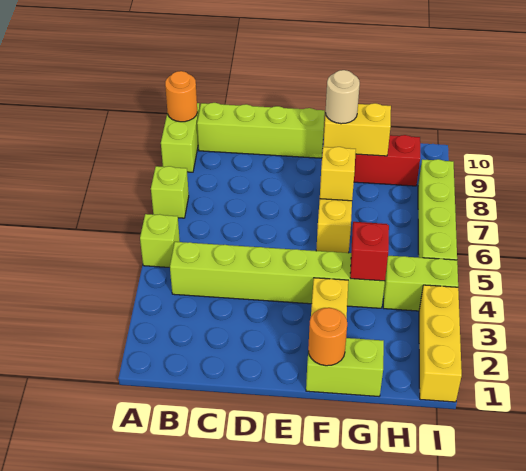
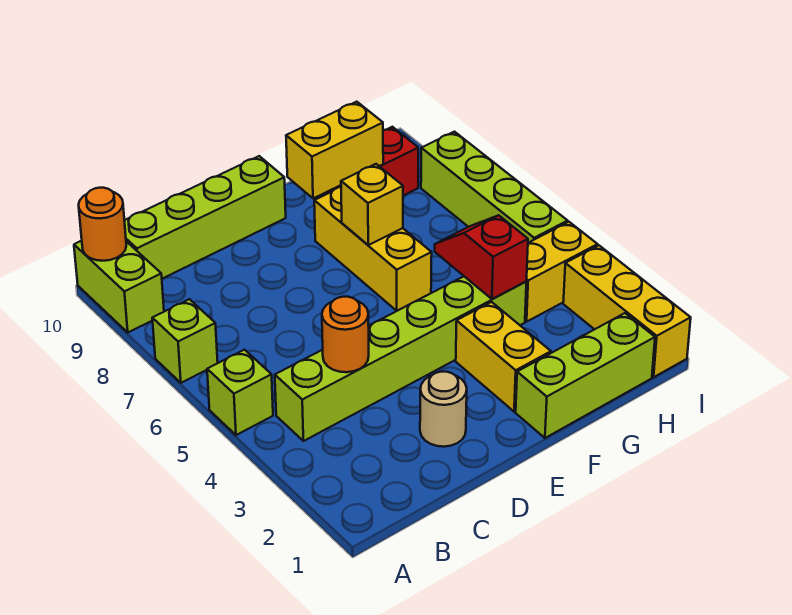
lime brick F1:G1 level 1 -> lime brick F1:H1 level 1
orange round brick F1 level 2 -> orange round brick C4 level 2
tan round brick F9 level 3 -> tan round brick D2 level 1
lime brick H4:I4 level 1 -> yellow brick H4:I4 level 1

